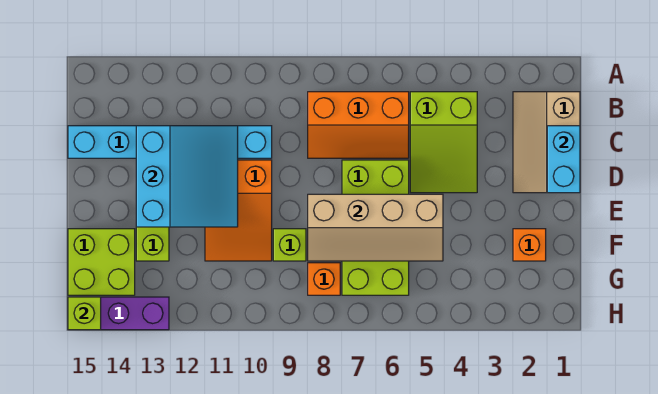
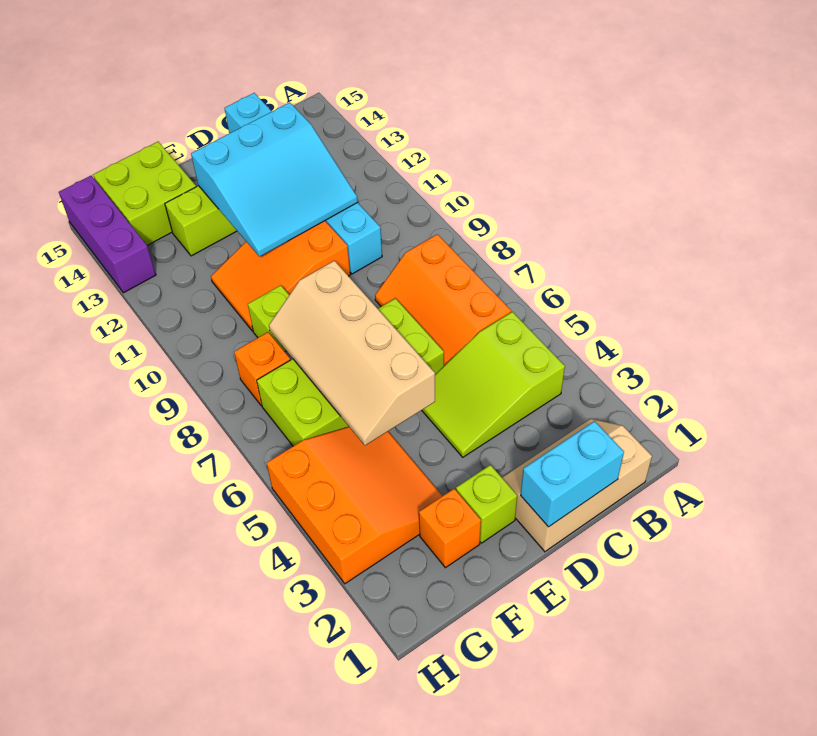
none -> orange slope F3:H5 level 1 top H
lime brick H15 level 2 -> lime brick E2 level 1

